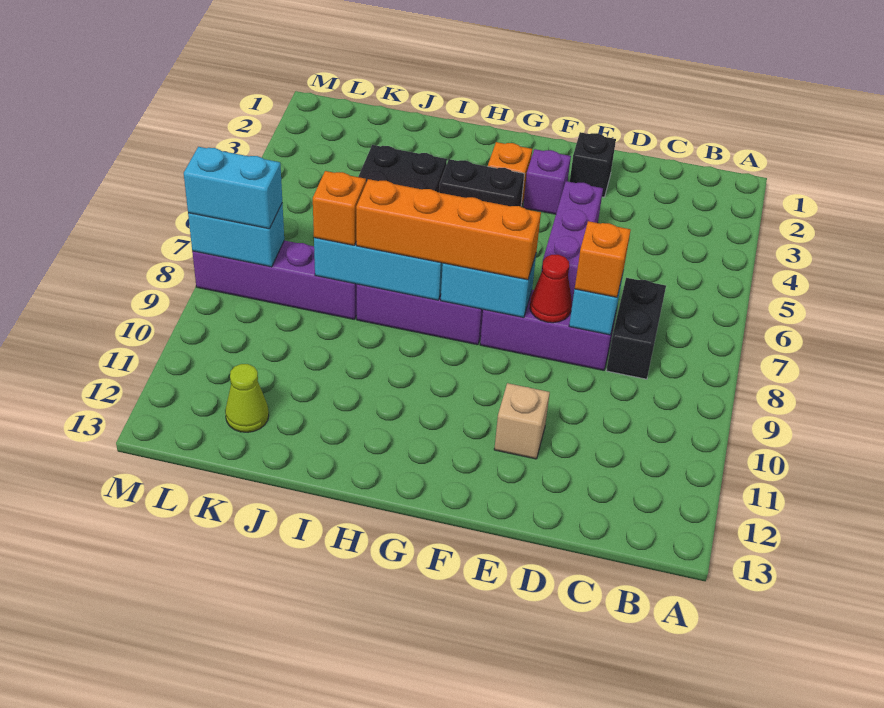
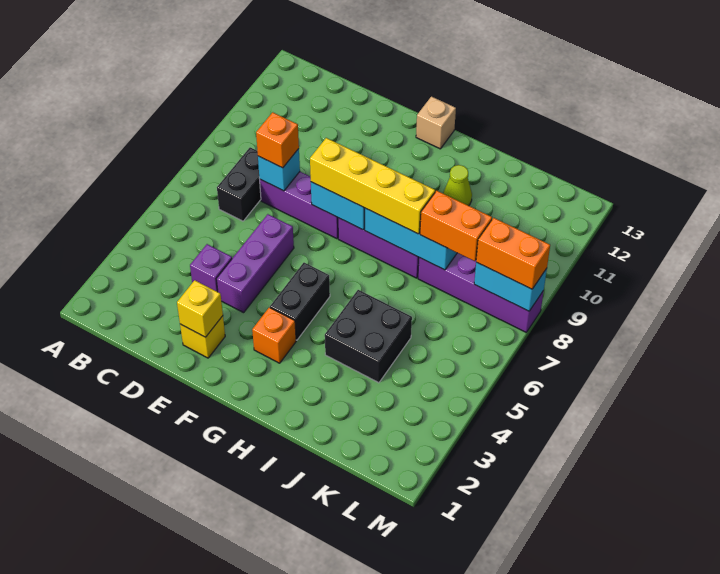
black brick E2 level 1 -> yellow brick E2 level 1
none -> yellow brick E2 level 2
red cone E8 level 2 -> none
tan brick E11 level 1 -> tan brick G13 level 1
purple brick F3 level 1 -> purple brick D4 level 1
orange brick F8:I8 level 3 -> yellow brick F8:I8 level 3
black brick G4:H4 level 1 -> black brick G4:G5 level 1
orange brick J8 level 3 -> orange brick J8:K8 level 3
lime cone K12 level 1 -> lime cone I11 level 1
cyan brick L8:M8 level 3 -> orange brick L8:M8 level 3

